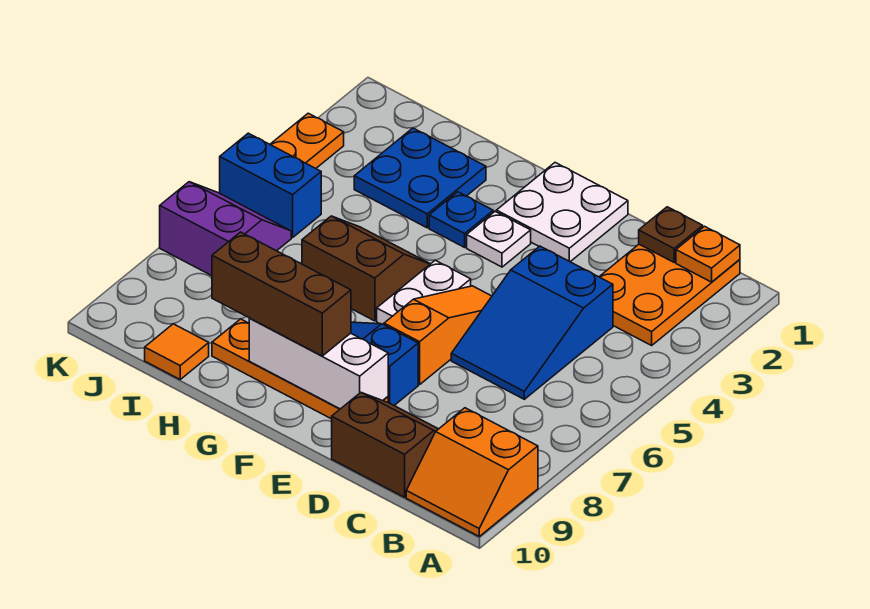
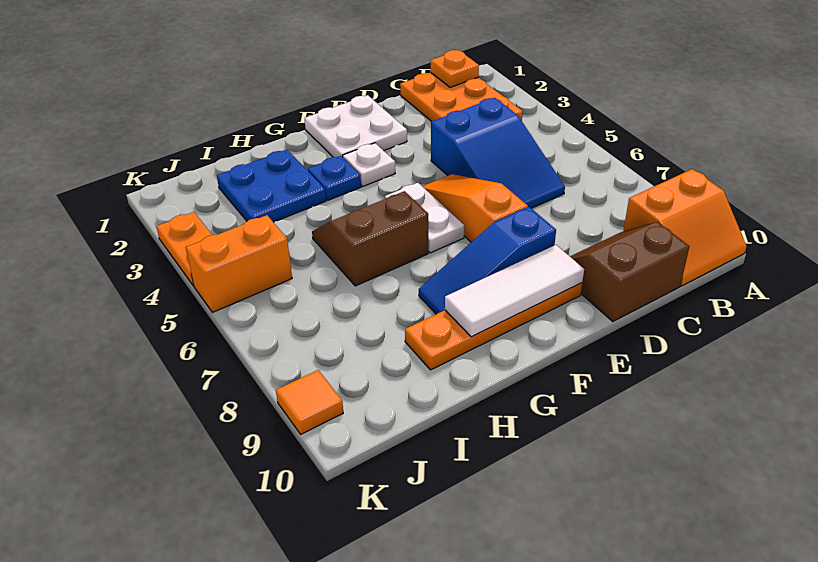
brown plate C1 level 2 -> none
white brick E9:G9 level 2 -> white tile E9:G9 level 2
brown brick F9:H9 level 3 -> none
orange tile I10 level 1 -> orange tile K9 level 1
blue brick J5:K5 level 1 -> orange brick J5:K5 level 1
purple slope J6:K7 level 1 top 7 -> none

